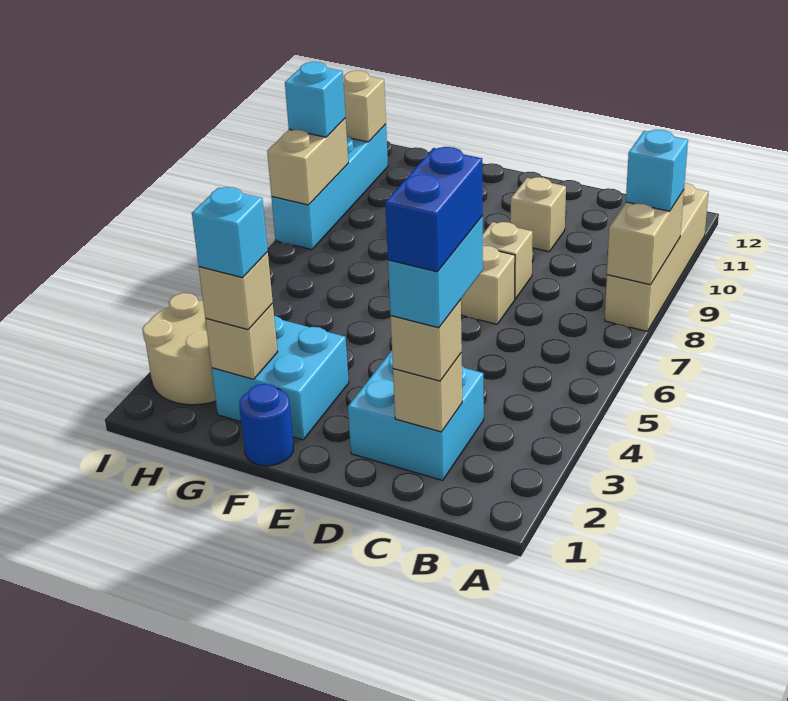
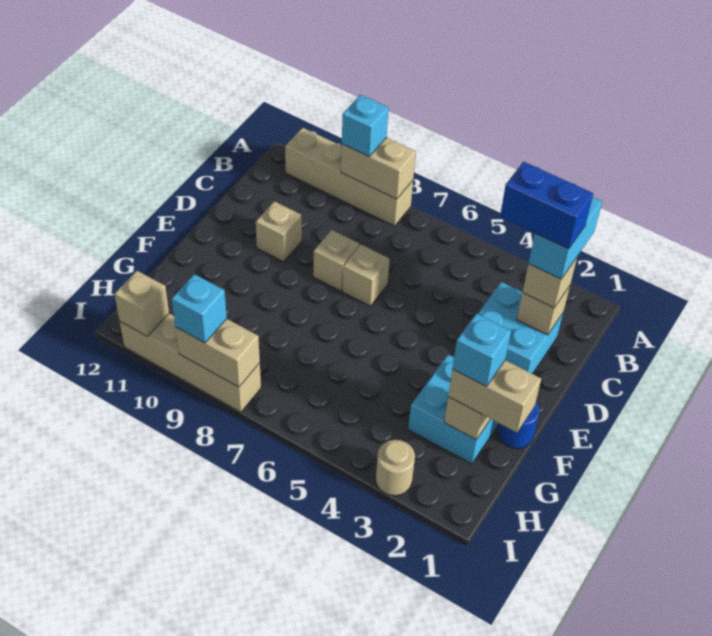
cyan brick C2:C3 level 4 -> cyan brick B2:C2 level 4
tan brick G2 level 3 -> tan brick G1:G2 level 3
tan round brick H2:I3 level 1 -> tan round brick I3 level 1
cyan brick I8:I11 level 1 -> tan brick I8:I11 level 1

